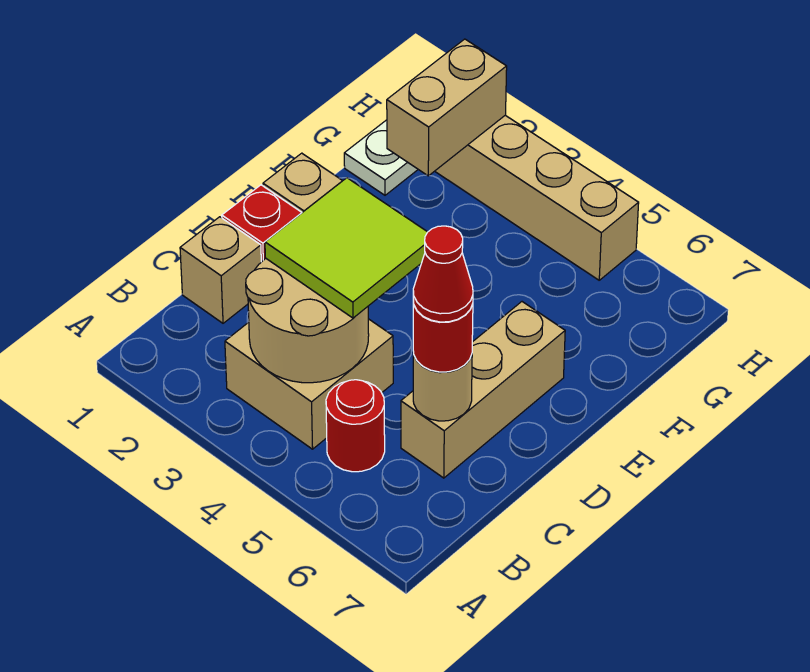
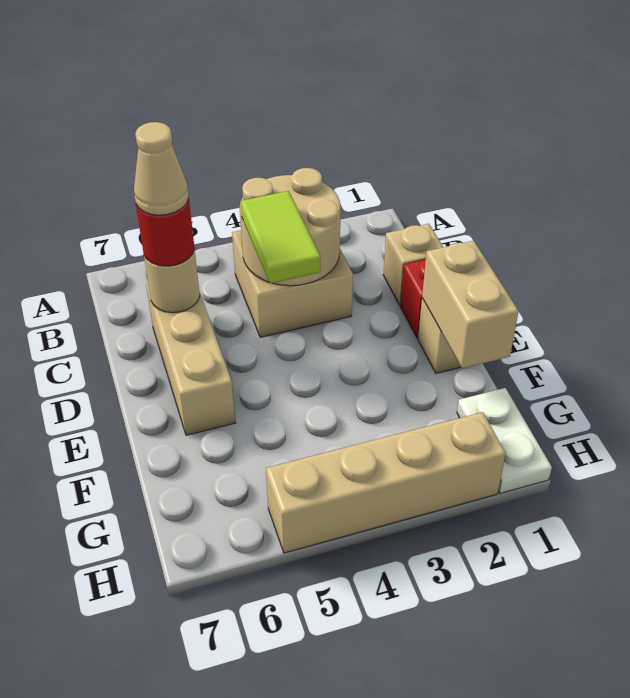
red round brick B5 level 1 -> none
lime tile C3:D4 level 3 -> lime tile C4:D4 level 3
red cone C6 level 4 -> tan cone C6 level 4
tan brick G2:H2 level 2 -> tan brick E1:F1 level 2

